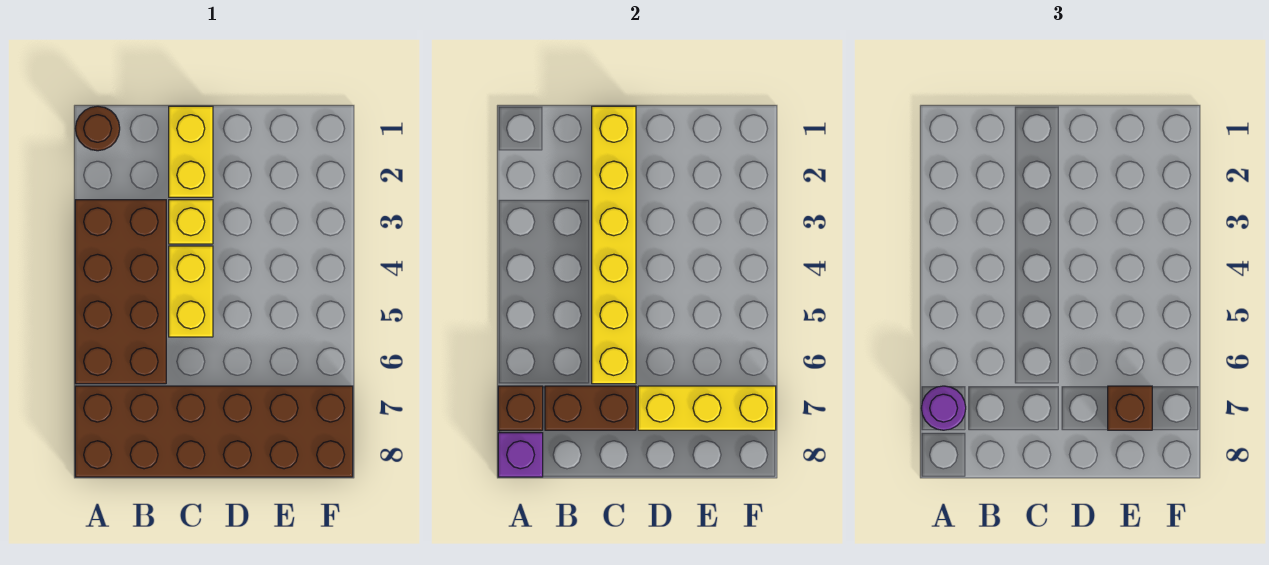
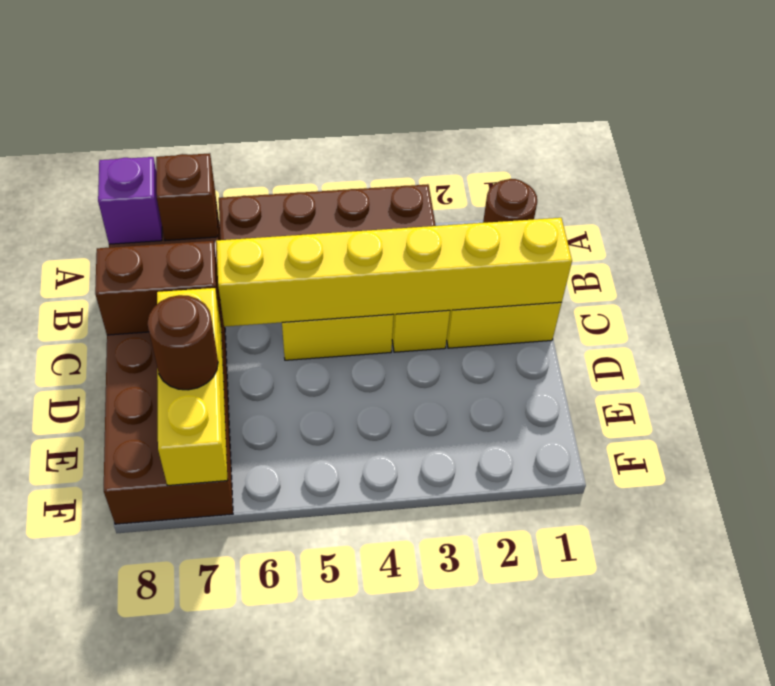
purple round brick A7 level 3 -> none
brown brick B7:C7 level 2 -> brown brick C7:C8 level 2
brown brick E7 level 3 -> brown round brick E7 level 3

